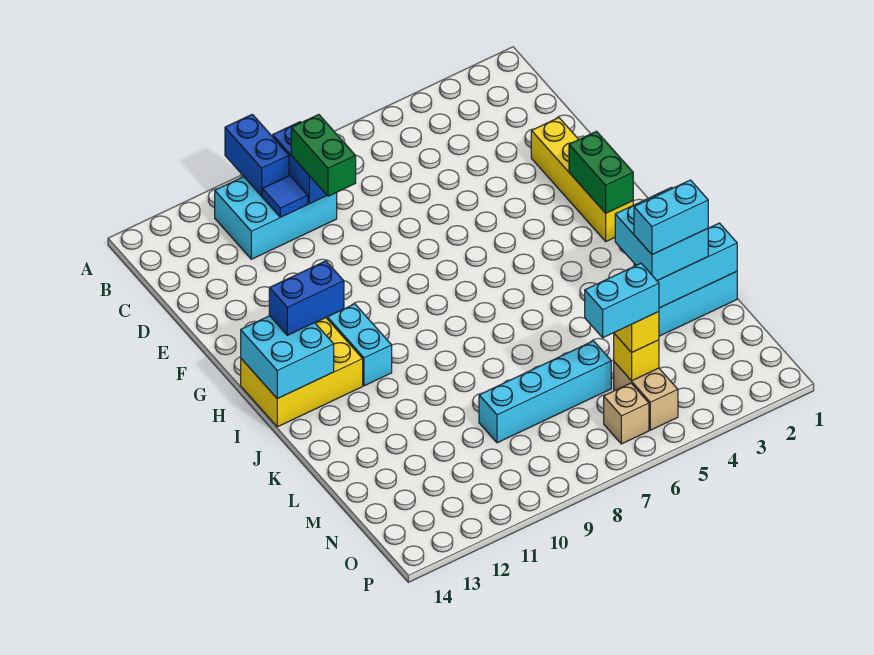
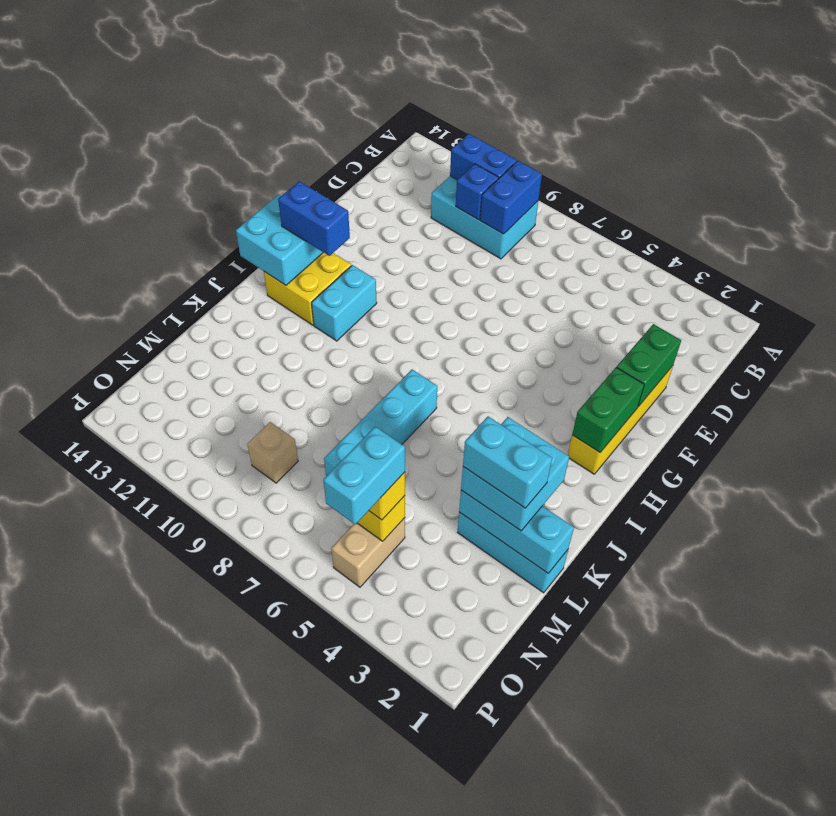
blue brick A10:B10 level 2 -> blue brick B10:B11 level 2
green brick C9:D9 level 3 -> green brick E2:F2 level 2
blue tile C10 level 2 -> blue brick C10 level 2
yellow brick H12:I14 level 1 -> yellow brick H12:I13 level 1
cyan brick M6:M9 level 1 -> cyan brick J7:M7 level 1
cyan brick N5:N6 level 4 -> cyan brick N5:O5 level 4
tan brick O6 level 1 -> tan brick N9 level 1

